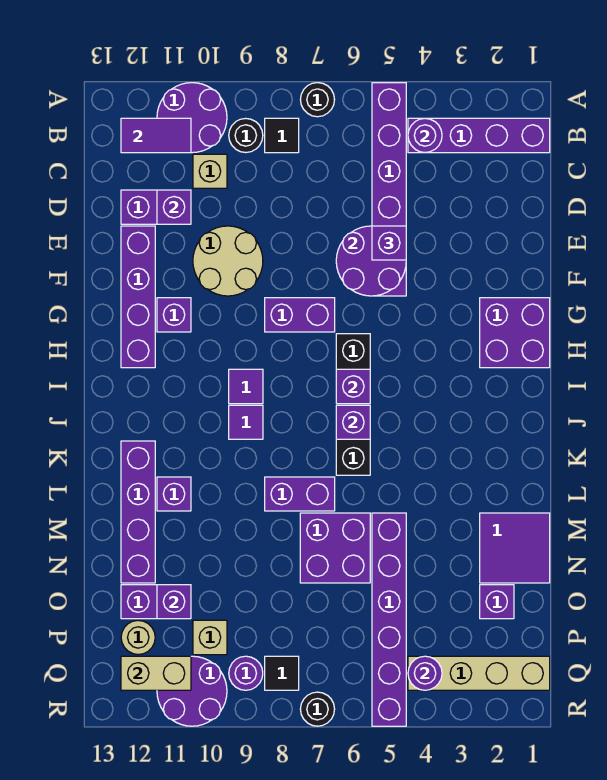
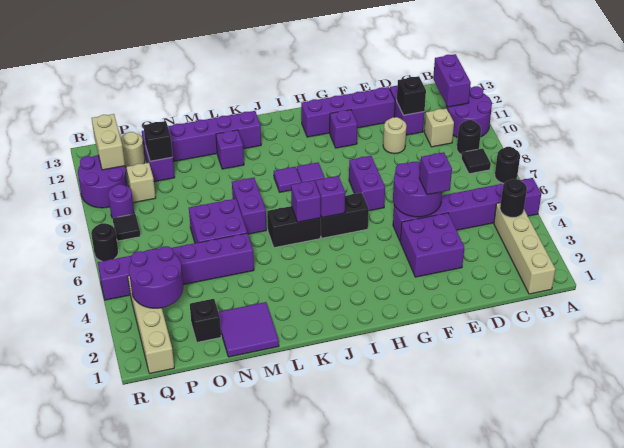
purple brick B1:B4 level 1 -> tan brick B1:B4 level 1
purple round brick B4 level 2 -> black round brick B4 level 2
purple tile B11:B12 level 2 -> purple brick B11:B12 level 2
purple brick D11 level 2 -> black brick D11 level 2
tan round brick E9:F10 level 1 -> tan round brick E10 level 1
purple brick G1:H2 level 1 -> purple brick E3:F4 level 1
purple brick O2 level 1 -> black brick O2 level 1
purple brick O11 level 2 -> black brick O11 level 2
purple round brick Q4 level 2 -> purple round brick P3:Q4 level 2

